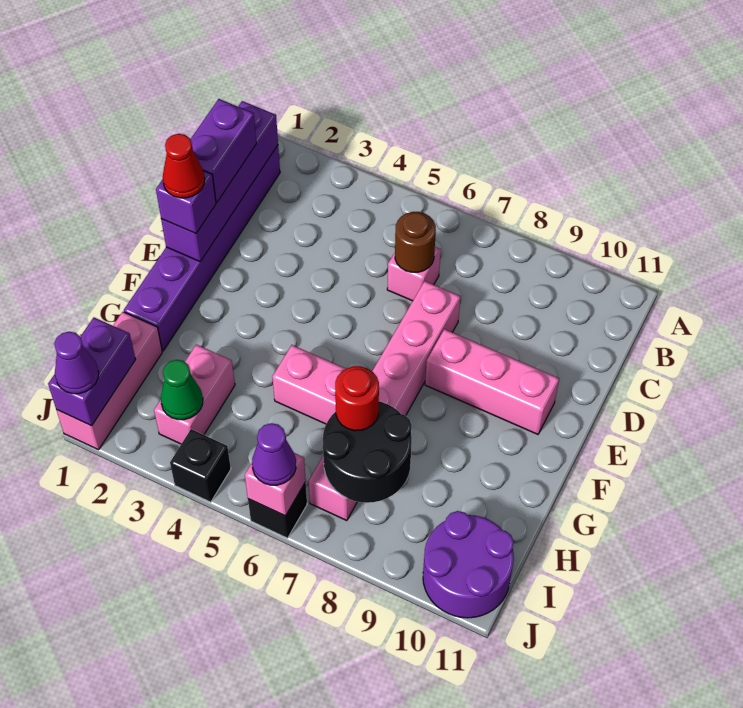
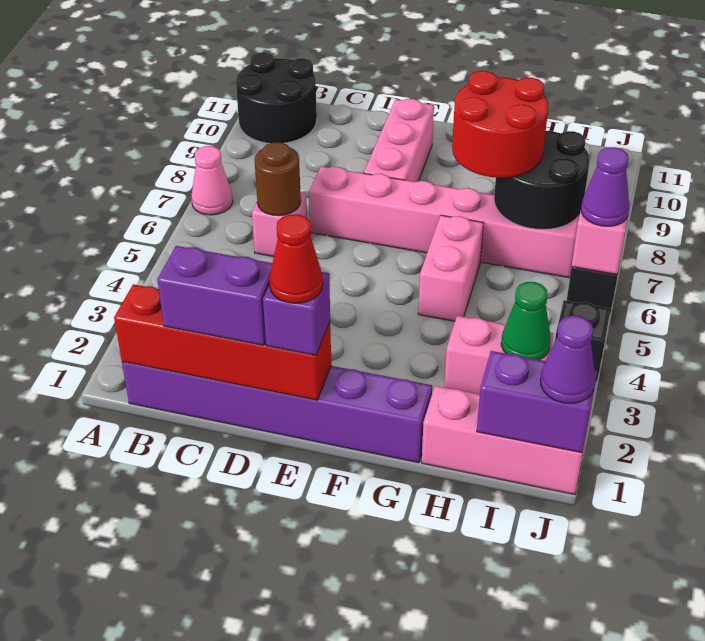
none -> pink cone A7 level 1
none -> black round brick A10:B11 level 1
purple brick B1:E1 level 2 -> red brick B1:E1 level 2
red round brick H7 level 3 -> red round brick G7:H8 level 3
purple round brick I10:J11 level 1 -> none

